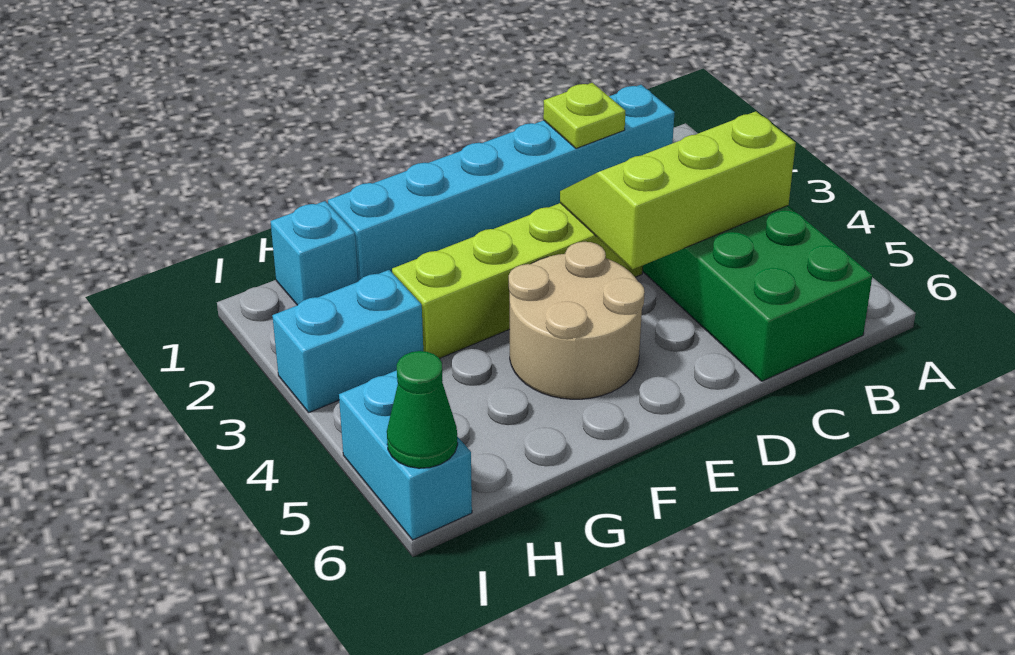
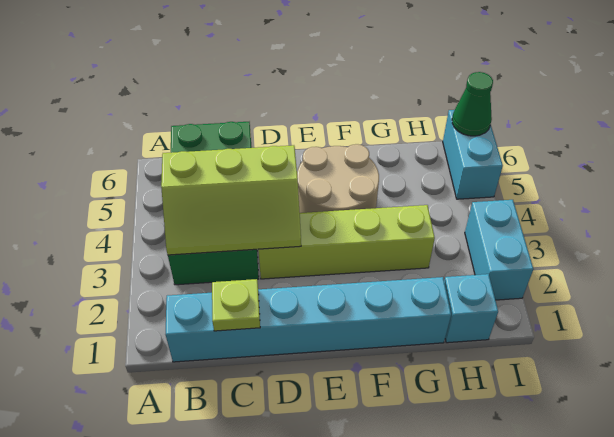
cyan brick H3:I3 level 1 -> cyan brick I2:I3 level 1

